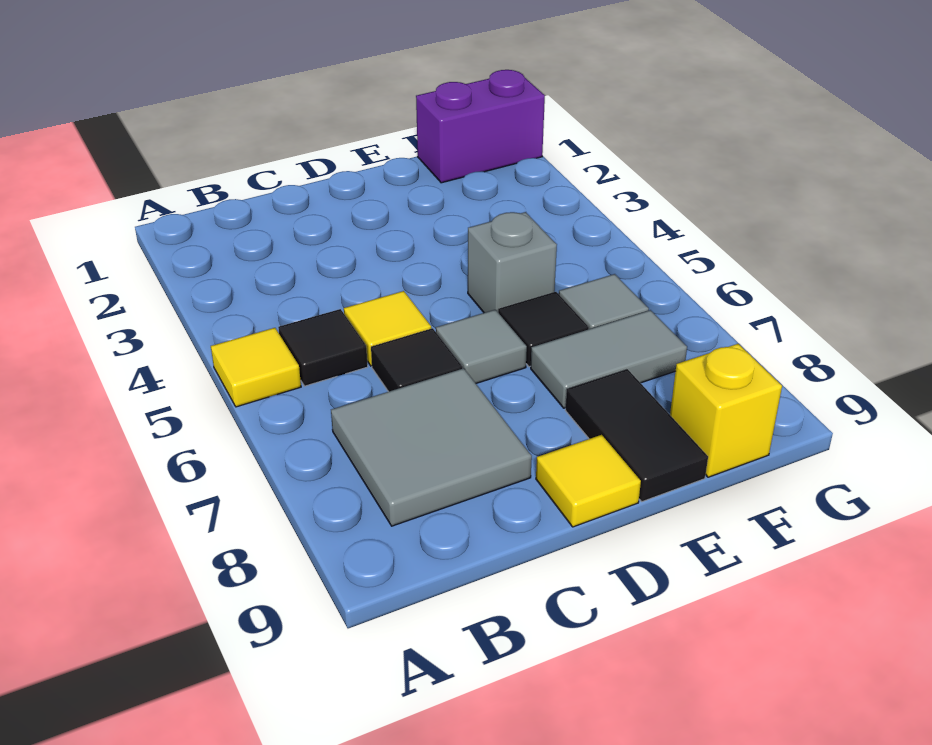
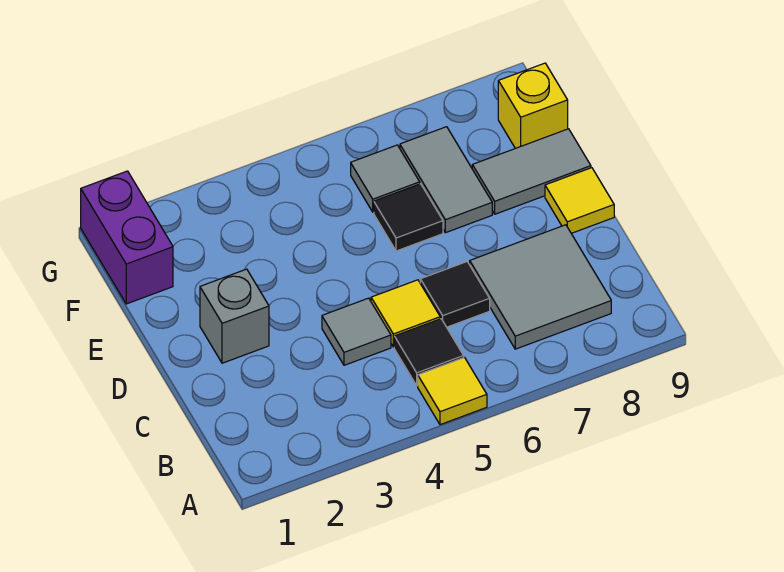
grey tile D6 level 1 -> grey tile C4 level 1
grey brick E5 level 1 -> grey brick D2 level 1
black tile E8:E9 level 1 -> grey tile E8:E9 level 1

